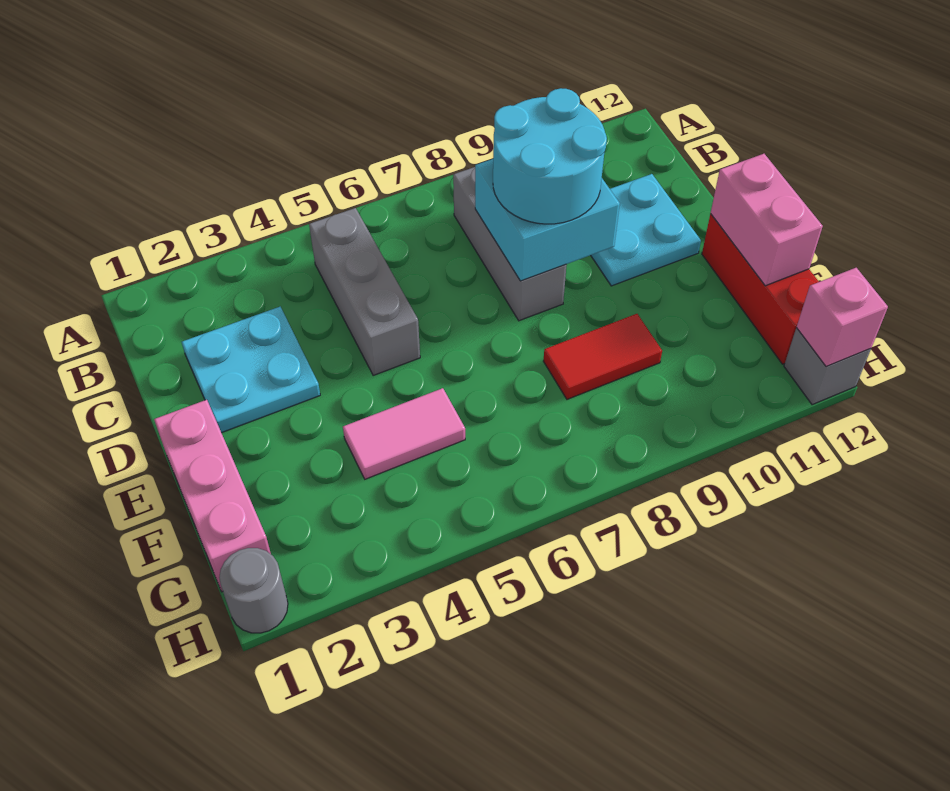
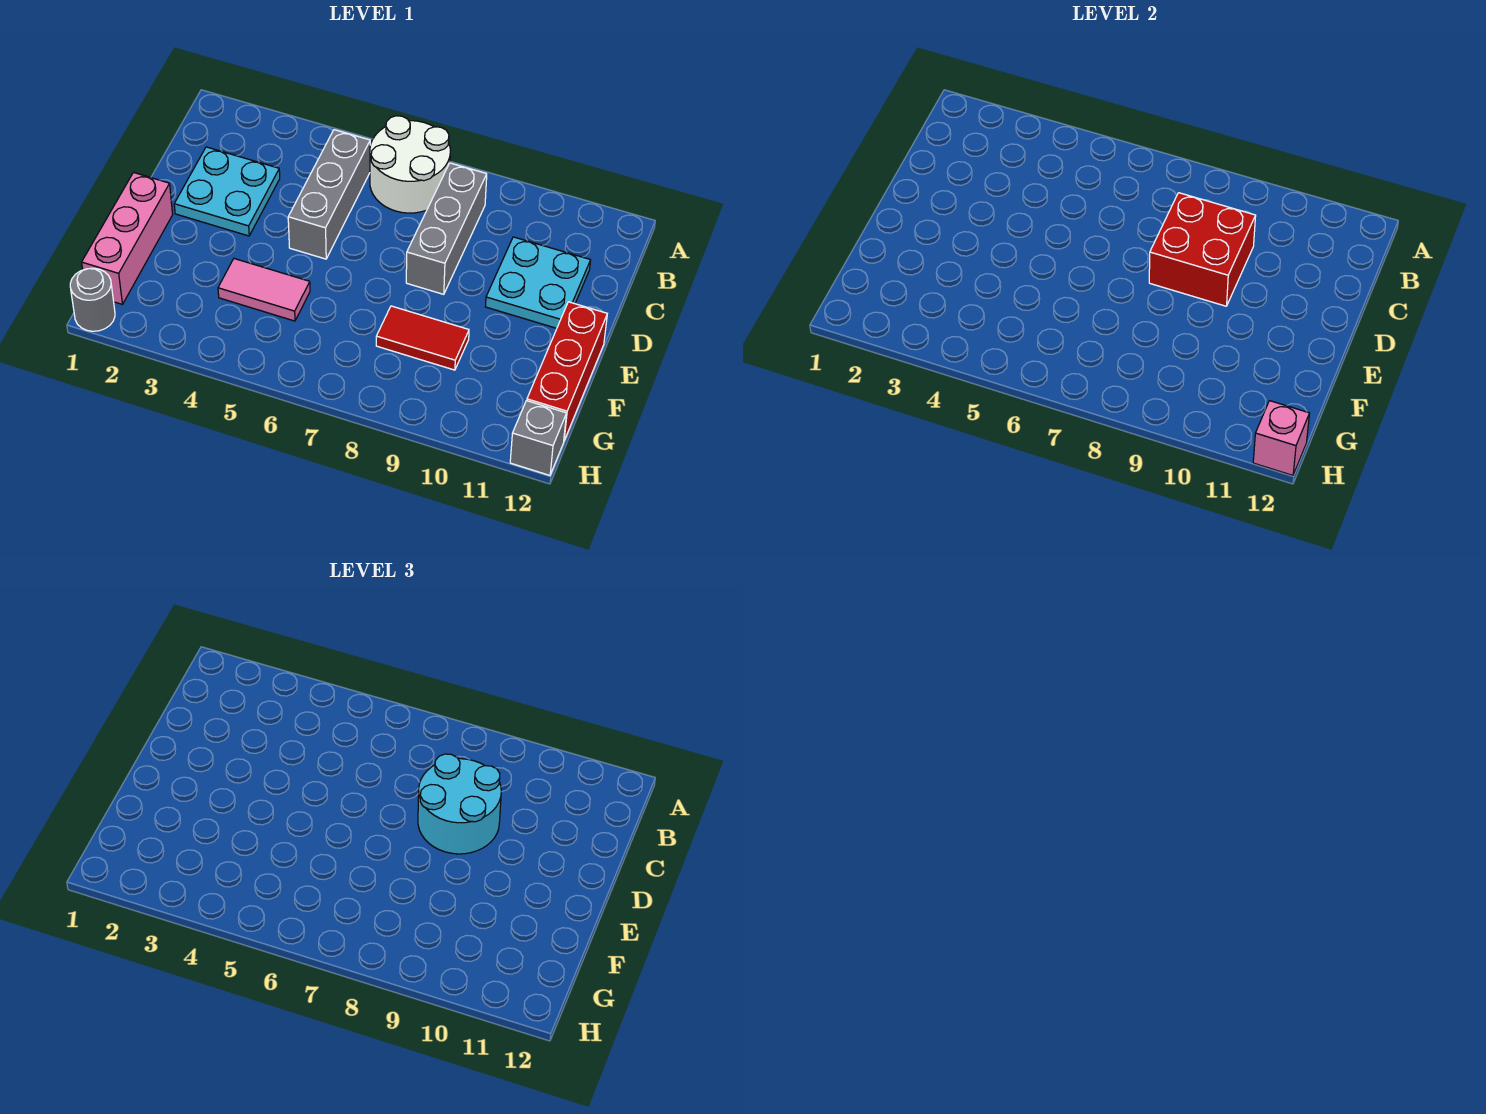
none -> white round brick A6:B7 level 1
cyan brick C8:D9 level 2 -> red brick C8:D9 level 2
pink brick E12:F12 level 2 -> none

